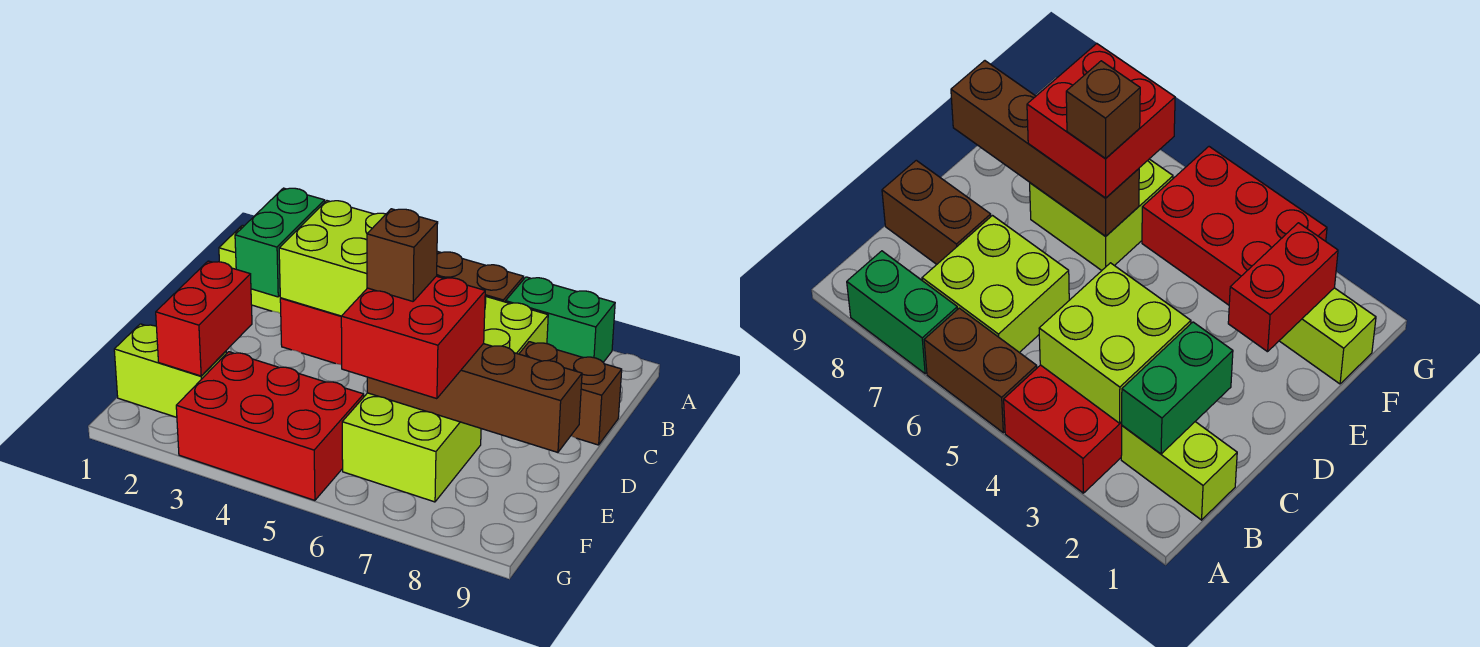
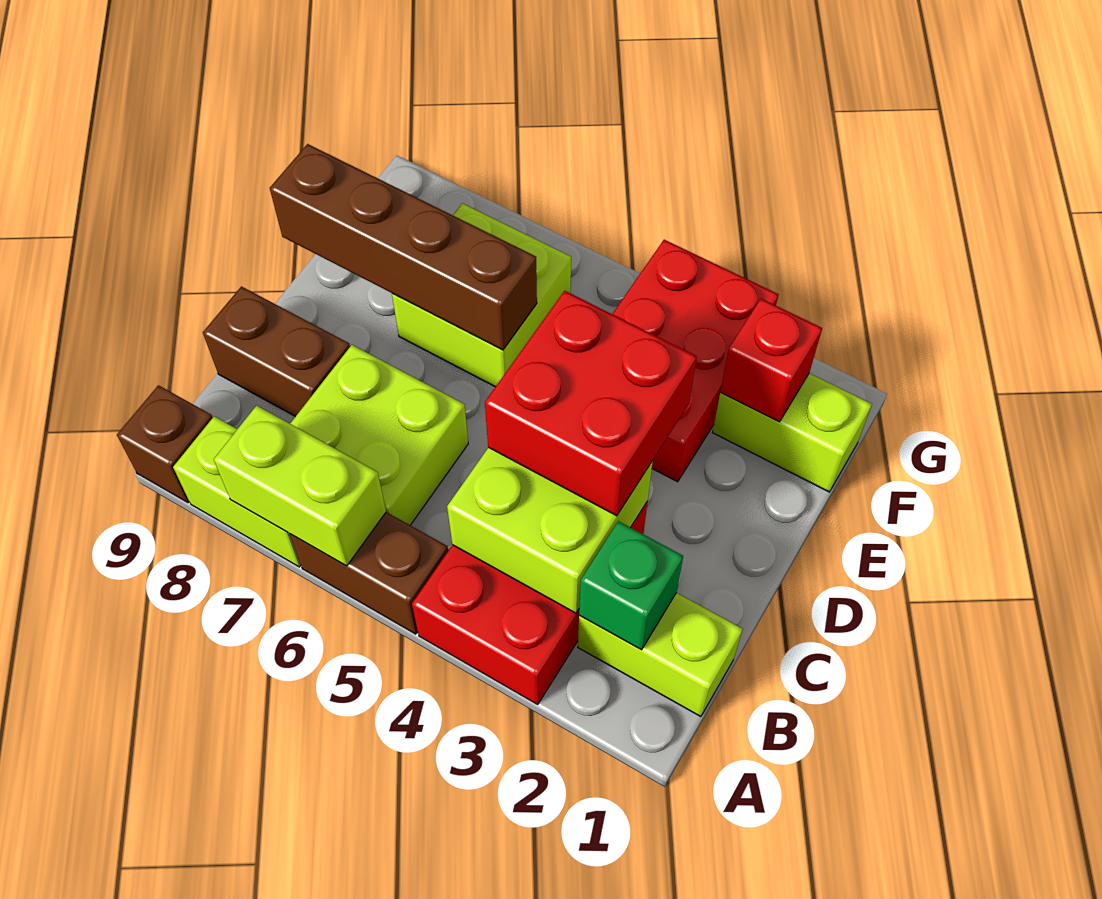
none -> lime brick A6:A7 level 2
green brick A7:A8 level 1 -> lime brick A7:A8 level 1
green brick B2:C2 level 2 -> green brick B2 level 2
red brick E2:F2 level 2 -> red brick F2 level 2
red brick E6:F7 level 3 -> red brick C3:D4 level 3
brown brick E6 level 4 -> brown brick A9 level 1
red brick F3:G5 level 1 -> red brick E3:G4 level 1

